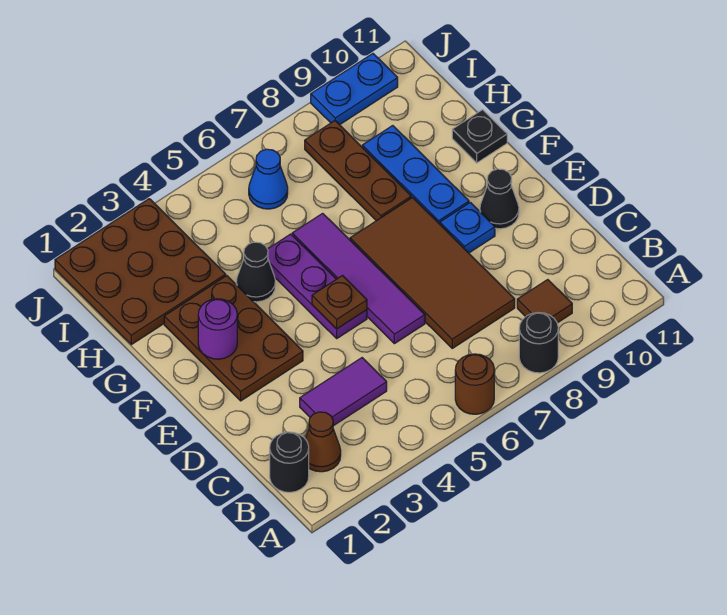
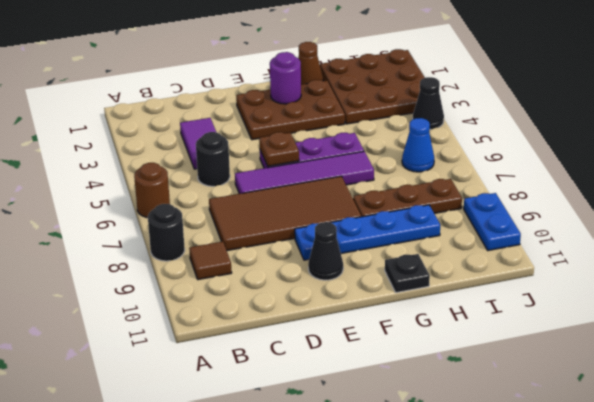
black round brick B1 level 1 -> black round brick C5 level 1
brown cone B2 level 1 -> brown cone G1 level 1
black cone G4 level 1 -> black cone J4 level 1

